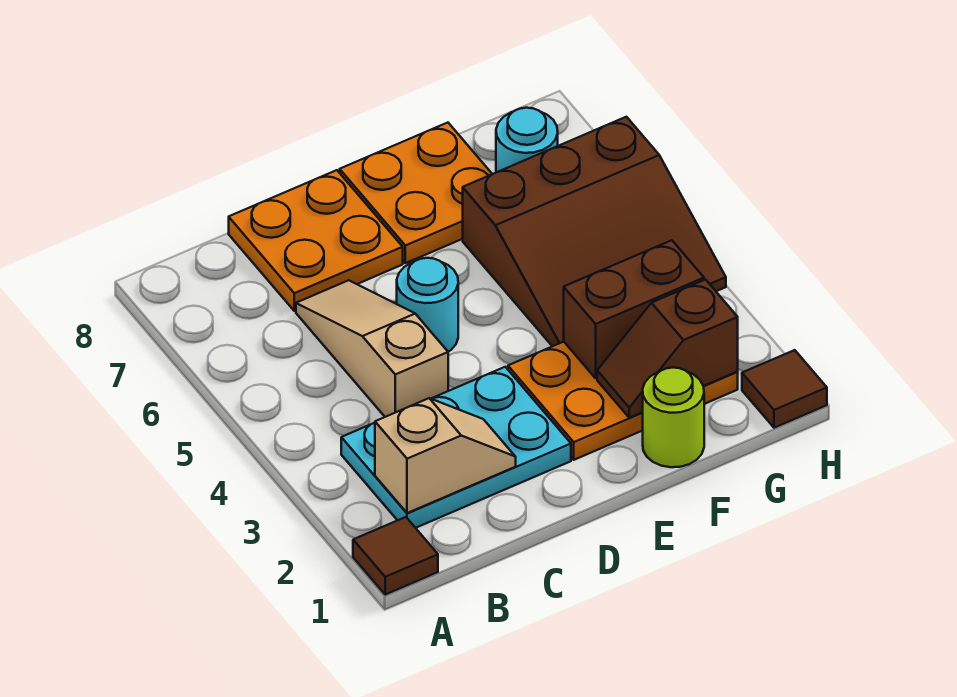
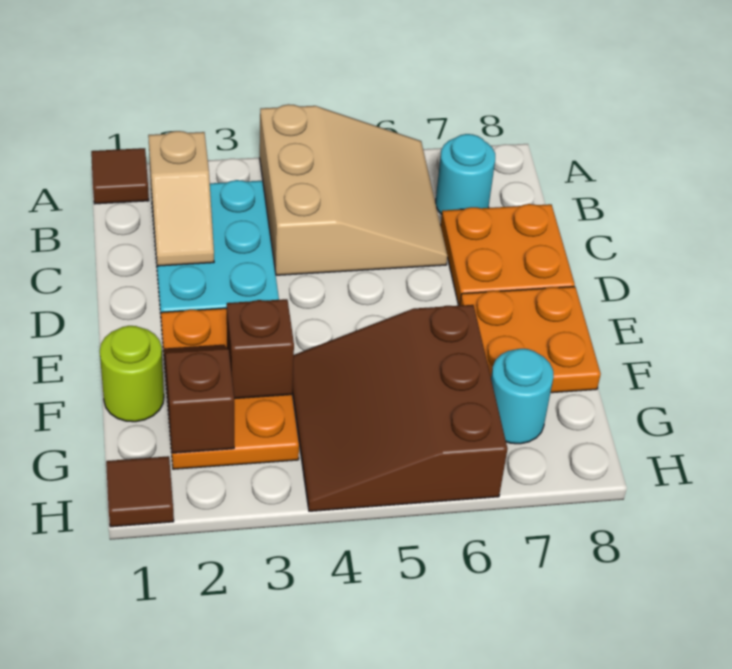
tan slope C4:C6 level 1 top 4 -> tan slope A4:C6 level 1 top 4
cyan round brick D5 level 1 -> cyan round brick B7 level 1
brown brick F3:G3 level 2 -> brown brick F3 level 2

